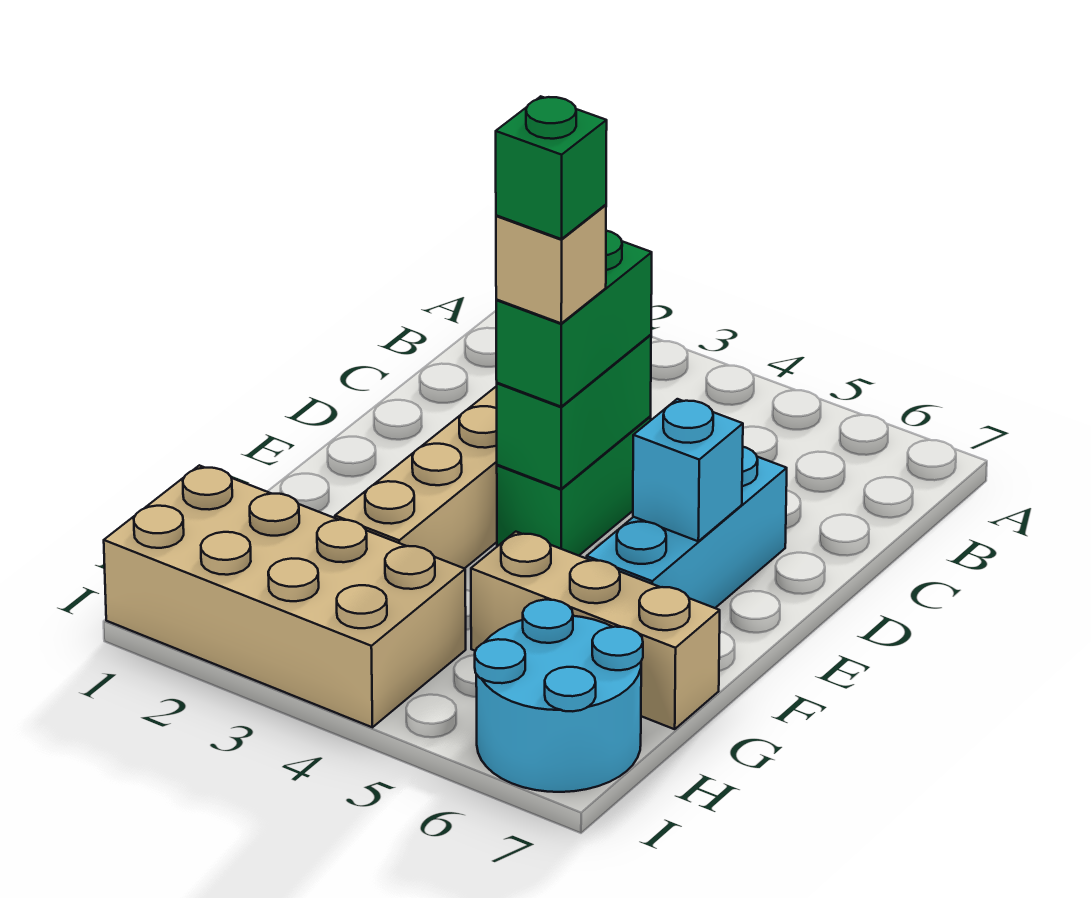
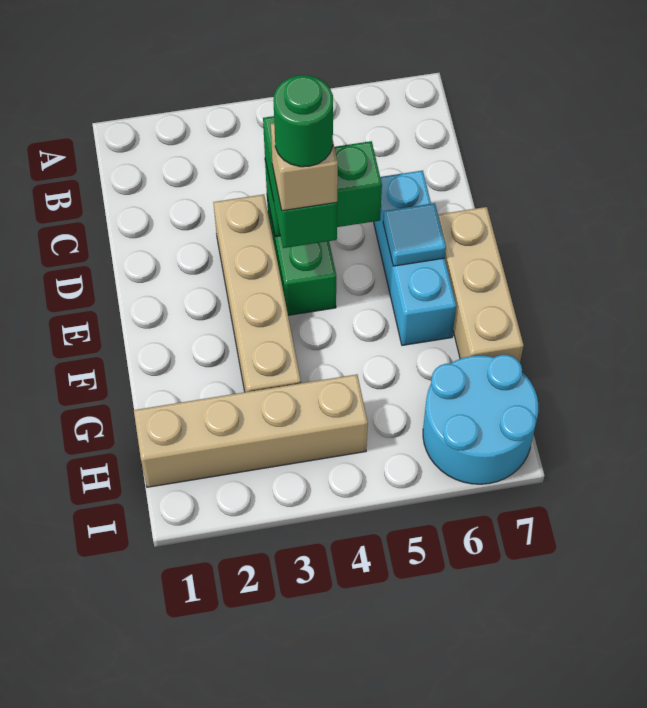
green brick D4:E4 level 2 -> green brick D4:D5 level 2
green brick E4 level 5 -> green round brick E4 level 5
cyan brick E6 level 2 -> cyan tile E6 level 2
tan brick G5:G7 level 1 -> tan brick E7:G7 level 1
tan brick H1:I4 level 1 -> tan brick H1:H4 level 1

